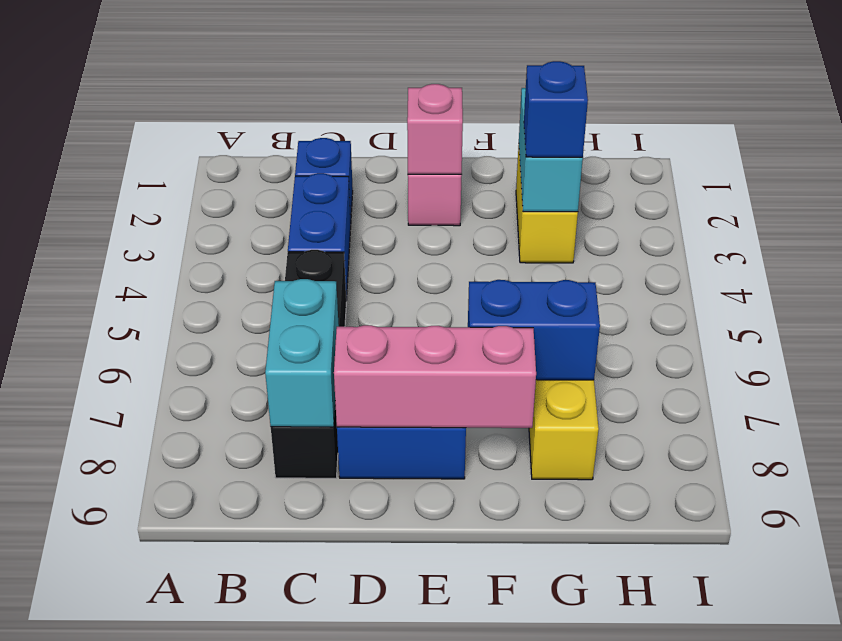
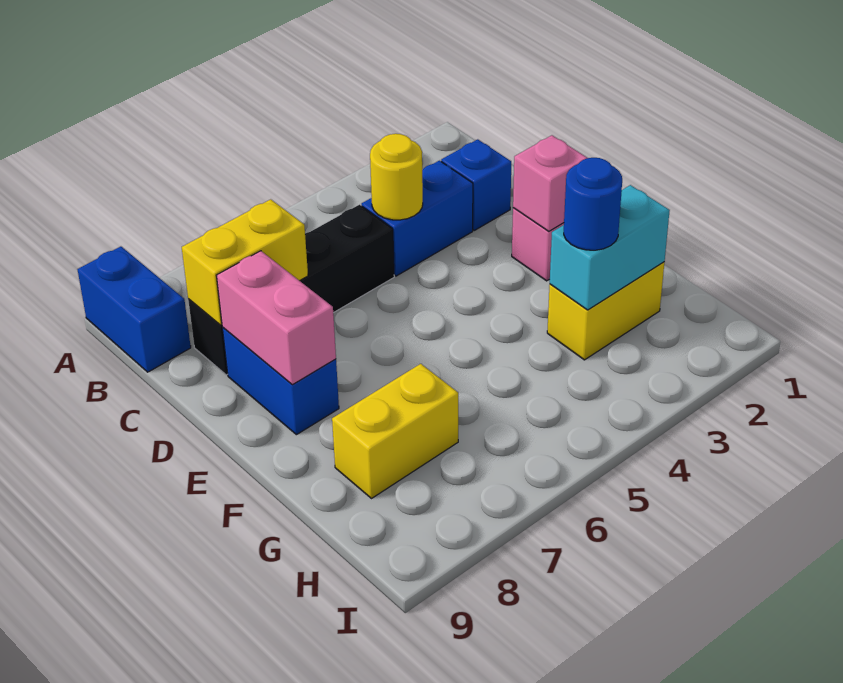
none -> yellow round brick C4 level 2
cyan brick C7:C8 level 2 -> yellow brick C7:C8 level 2
pink brick D8:F8 level 2 -> pink brick D8:E8 level 2
blue brick F7:G7 level 2 -> blue brick A9:B9 level 1
blue brick G3 level 3 -> blue round brick G3 level 3

